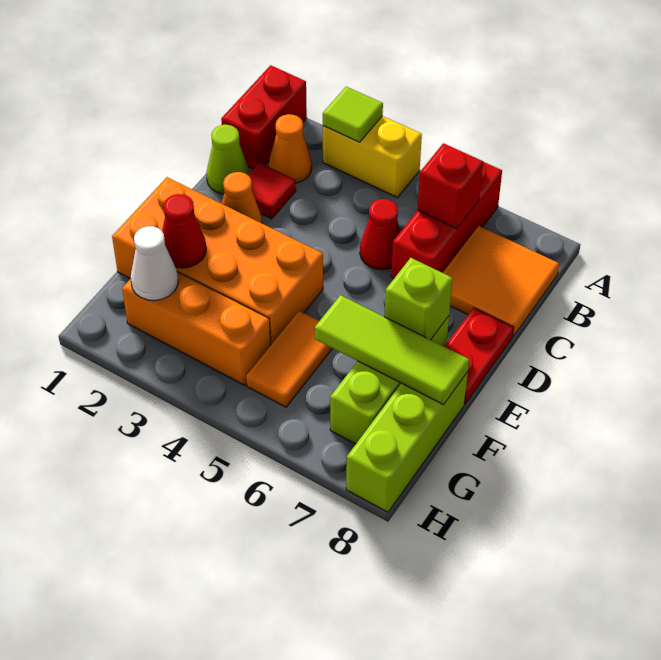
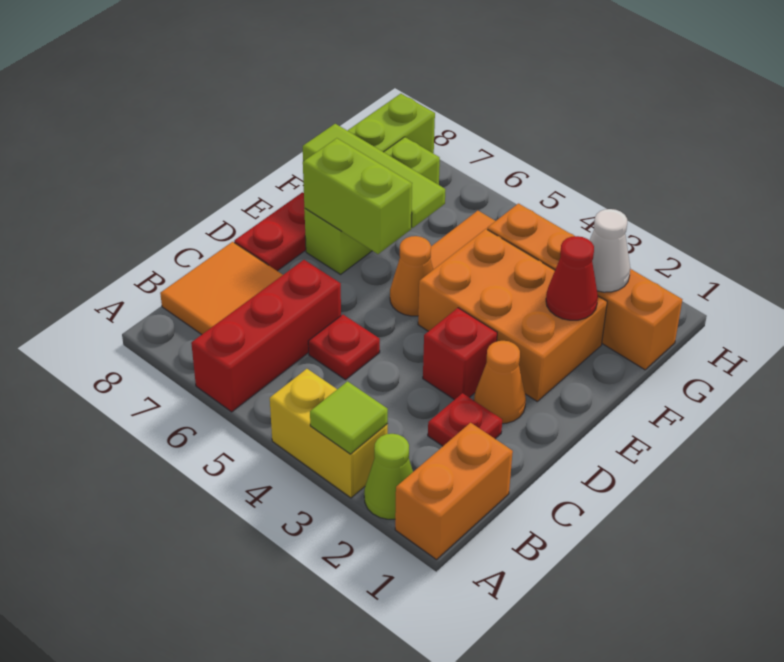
red brick A1:B1 level 1 -> orange brick A1:B1 level 1
orange cone B2 level 1 -> orange cone E5 level 1
red brick B6 level 2 -> red brick D3 level 1
lime cone C1 level 1 -> lime cone A2 level 1
red tile C2 level 1 -> red plate C2 level 1
red cone C5 level 1 -> red plate C5 level 1
orange brick E1:F4 level 1 -> orange brick E2:F4 level 1
lime brick E7 level 2 -> lime brick E6:E7 level 2
orange brick G2:G4 level 1 -> orange brick G1:G4 level 1

